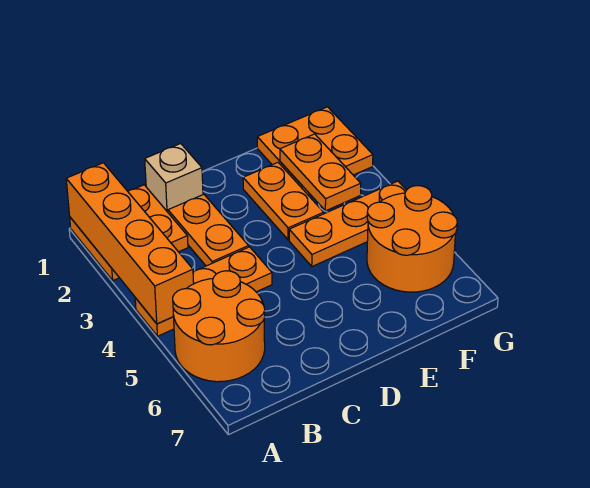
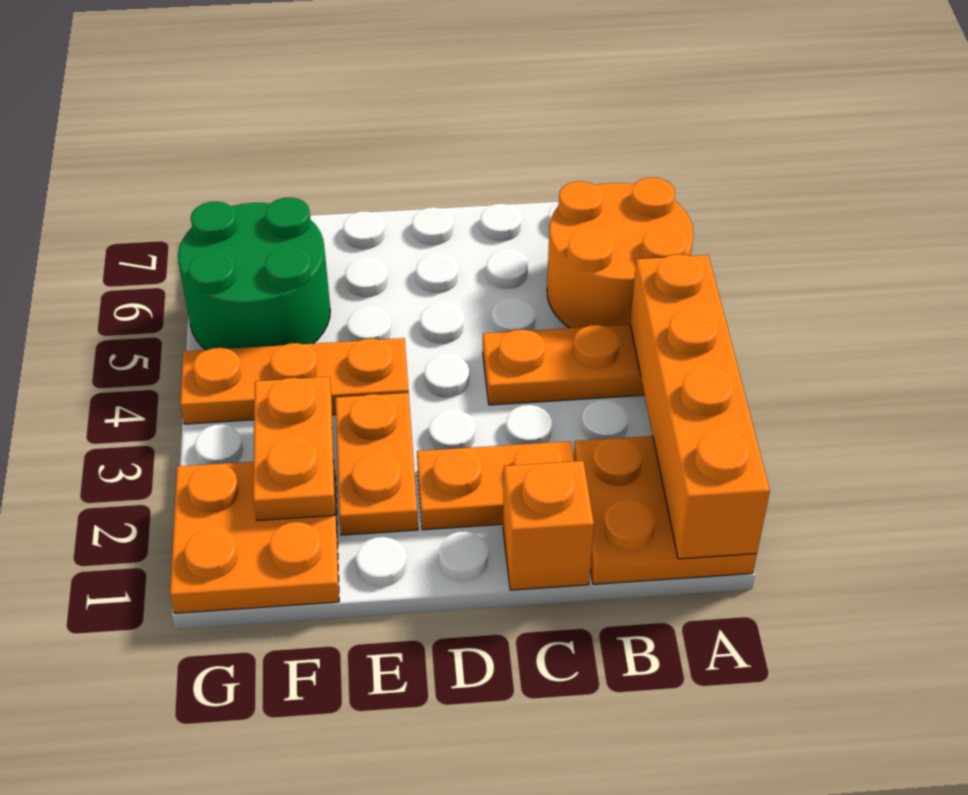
tan brick C1 level 1 -> orange brick C1 level 1
orange plate C2:C3 level 1 -> orange plate C2:D2 level 1
orange round brick F5:G6 level 1 -> green round brick F5:G6 level 1

